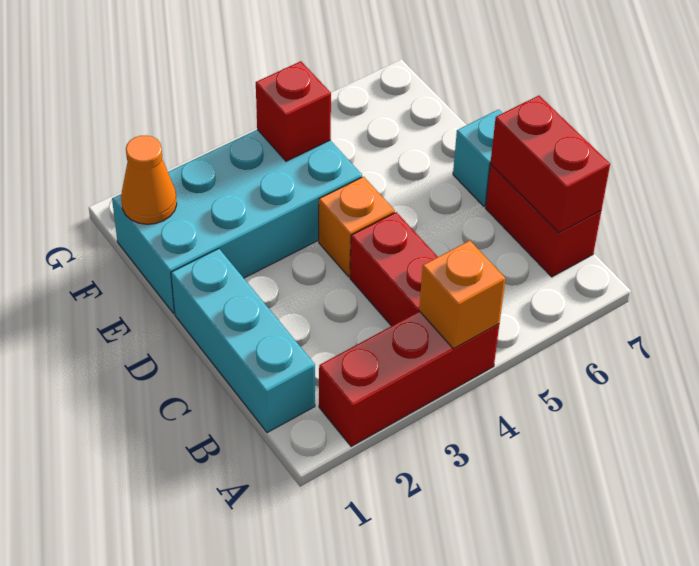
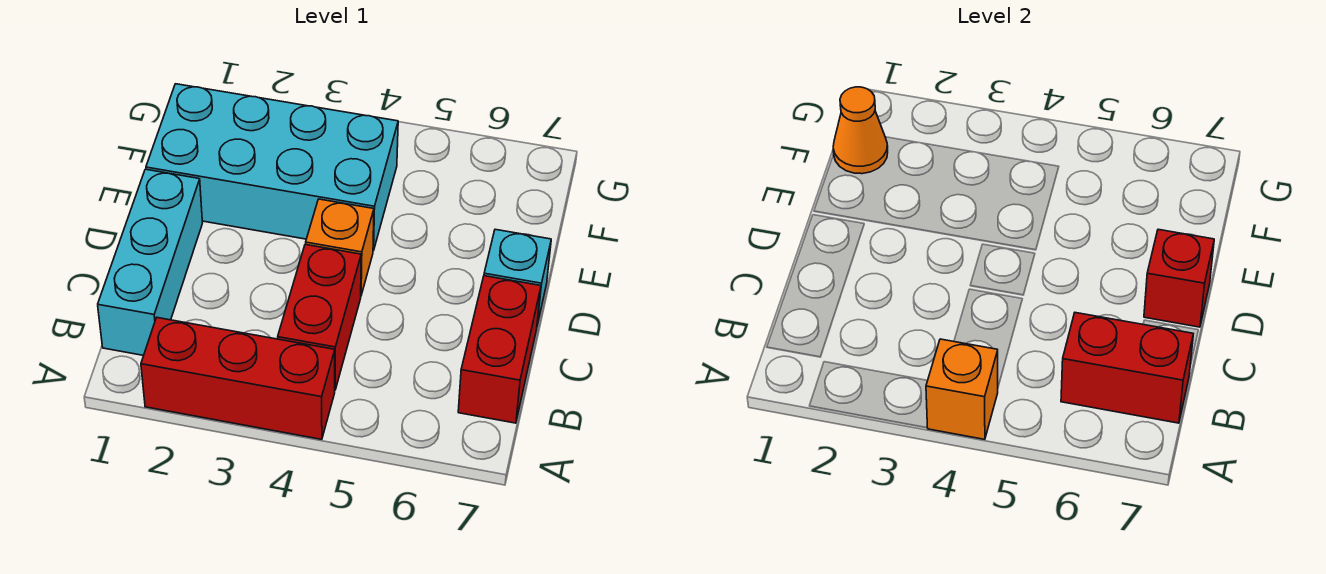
red brick B7:C7 level 2 -> red brick B6:B7 level 2
red brick F4 level 2 -> red brick D7 level 2

